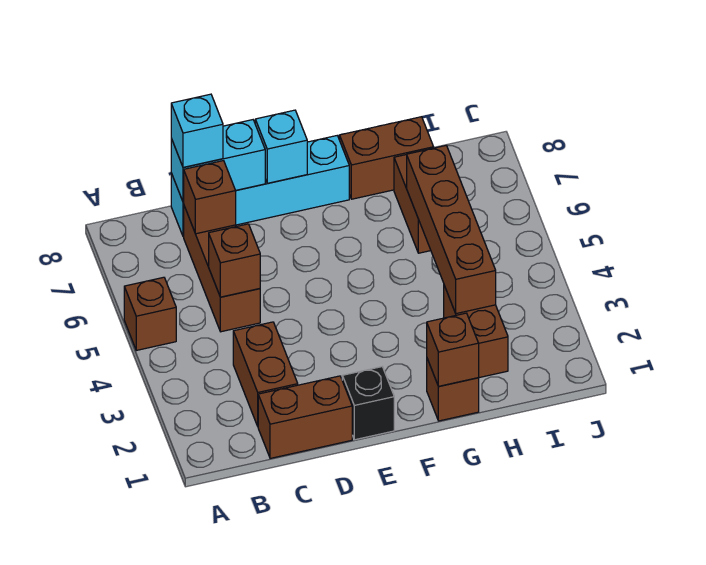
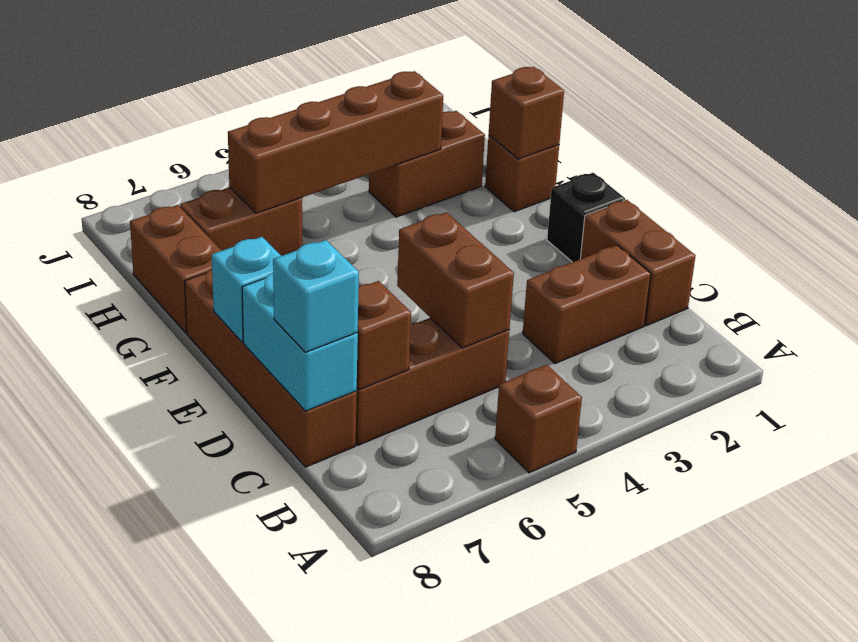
brown brick C5 level 2 -> brown brick C5:D5 level 2
cyan brick C8:F8 level 1 -> brown brick C8:F8 level 1

